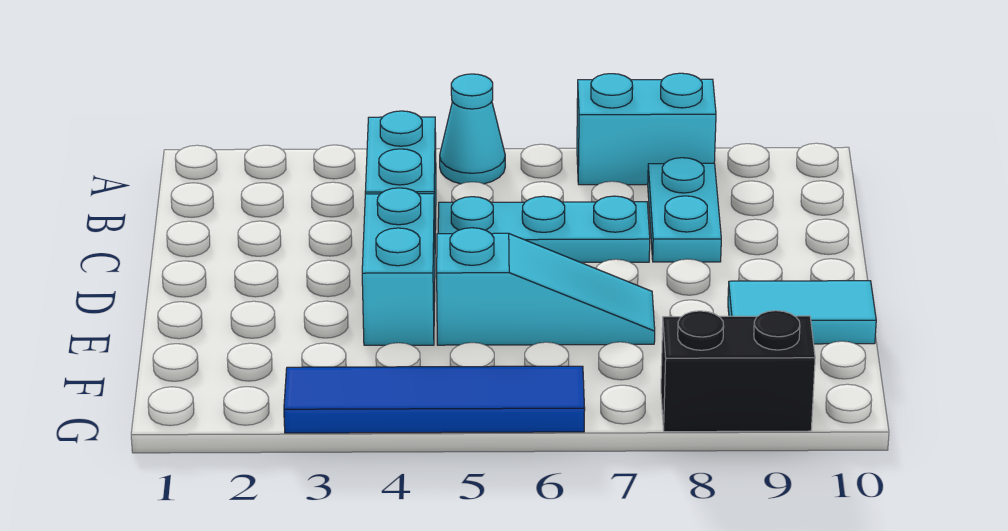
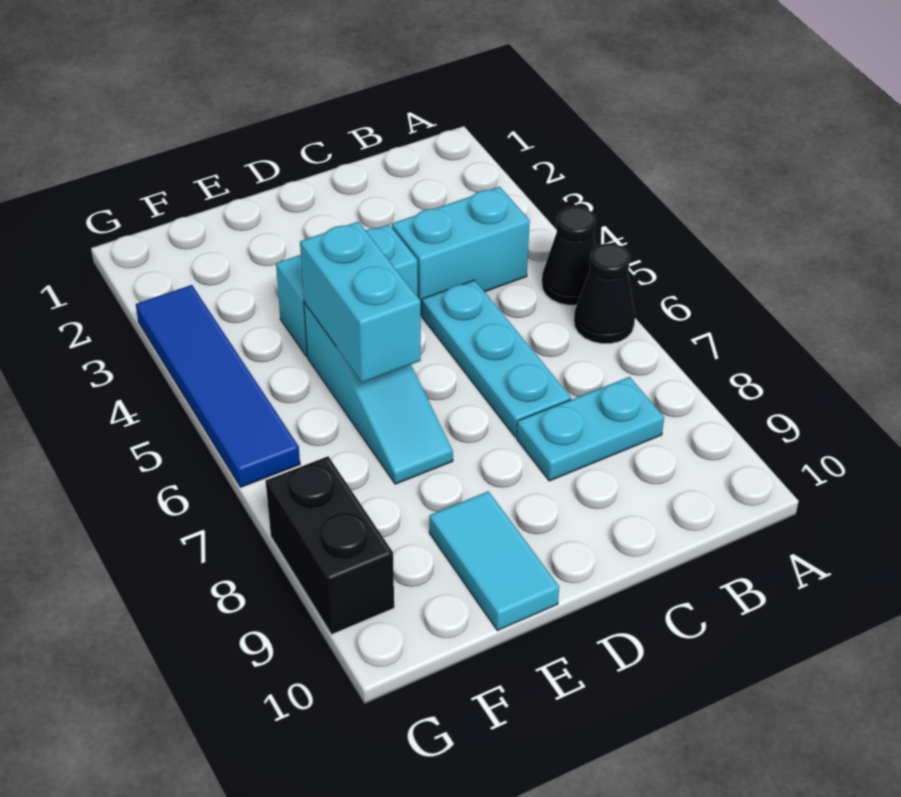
cyan cone A5 level 1 -> black cone A5 level 1
none -> black cone A6 level 1
cyan brick A7:A8 level 1 -> cyan brick E5:E6 level 2

